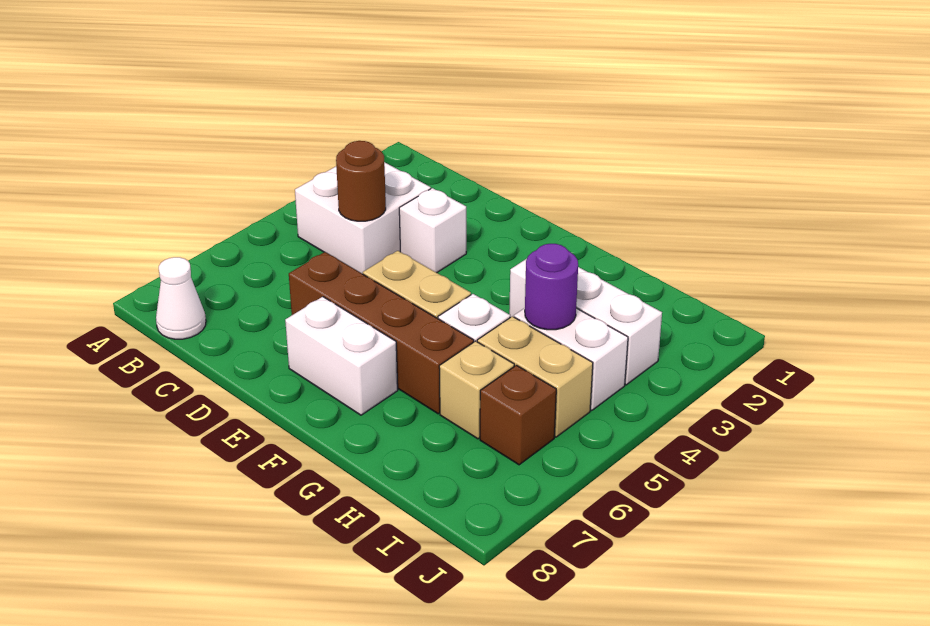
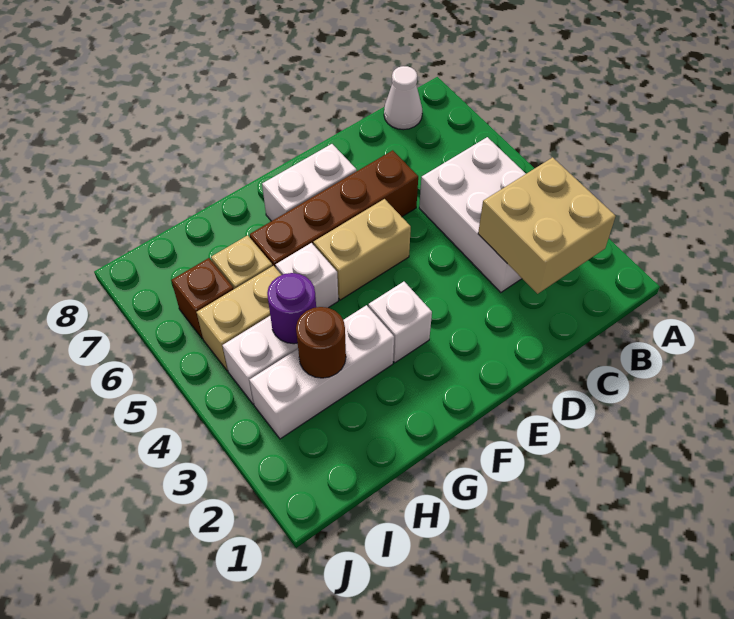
none -> tan brick B2:C3 level 2
white brick B3:C4 level 1 -> white brick B3:C5 level 1
brown round brick C4 level 2 -> brown round brick H3 level 2
white brick D3 level 1 -> white brick F3 level 1

